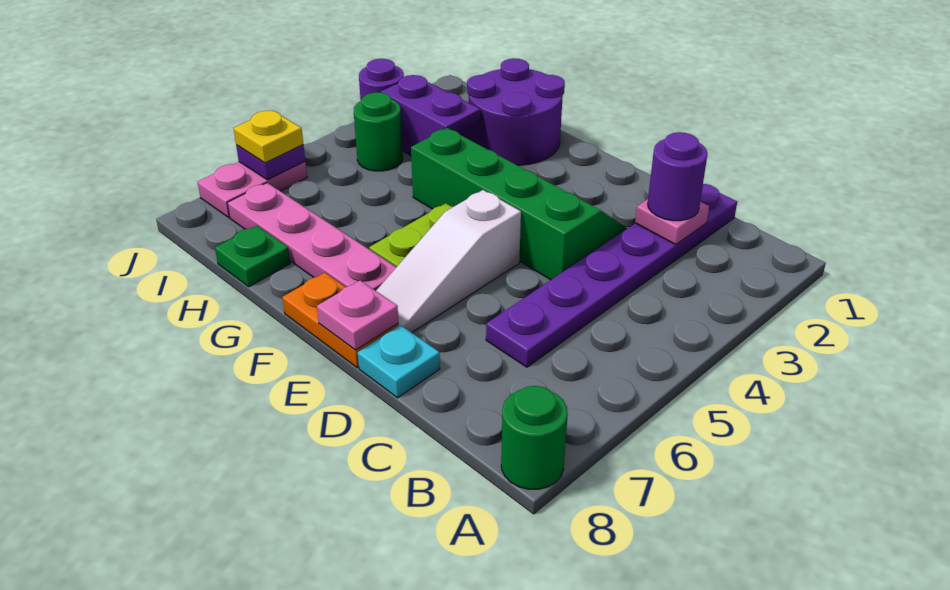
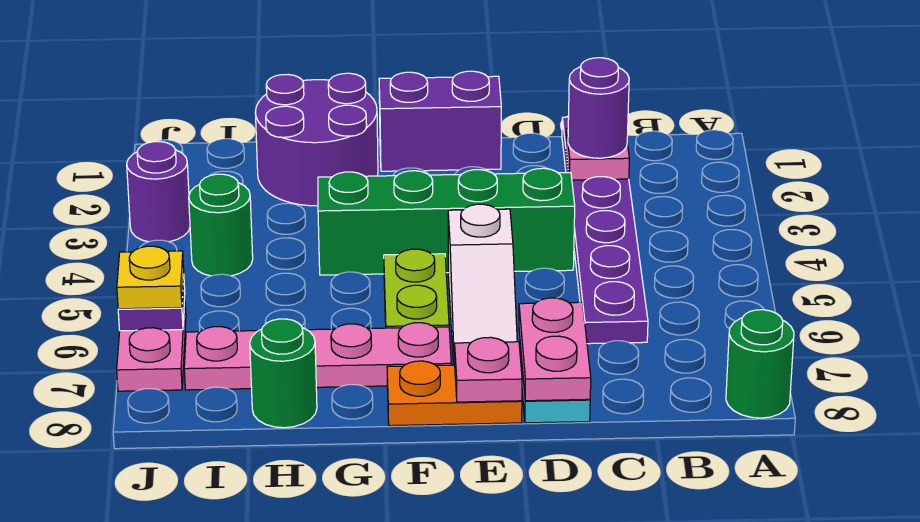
none -> pink plate D7:D8 level 2
purple brick H3:I3 level 1 -> purple brick E1:F1 level 1
green plate H8 level 1 -> green round brick H8 level 1

